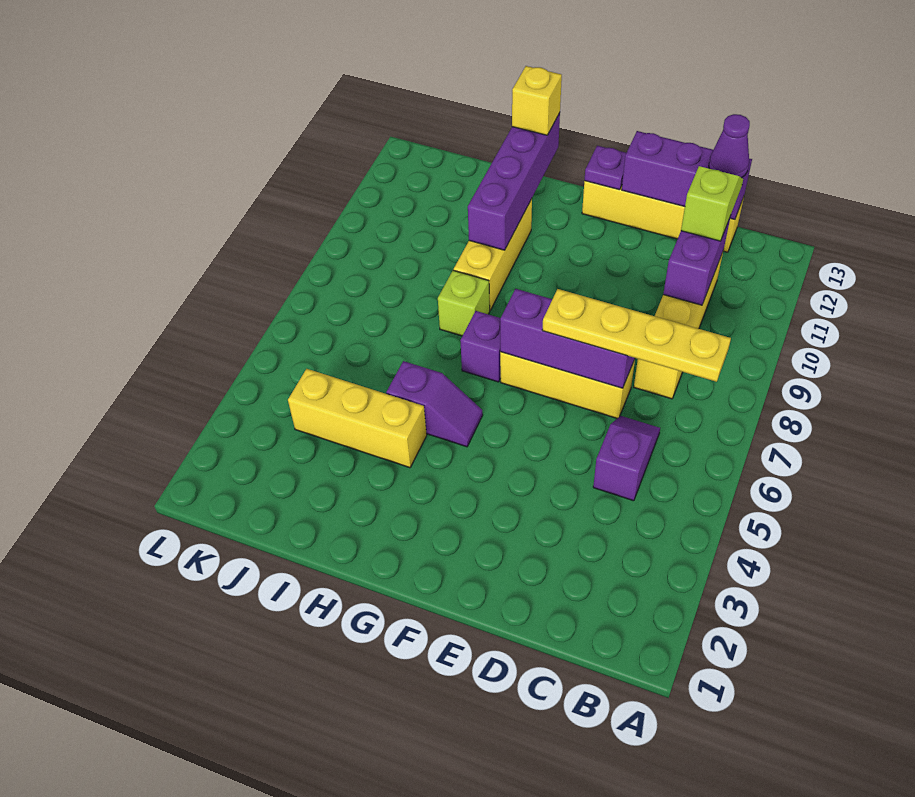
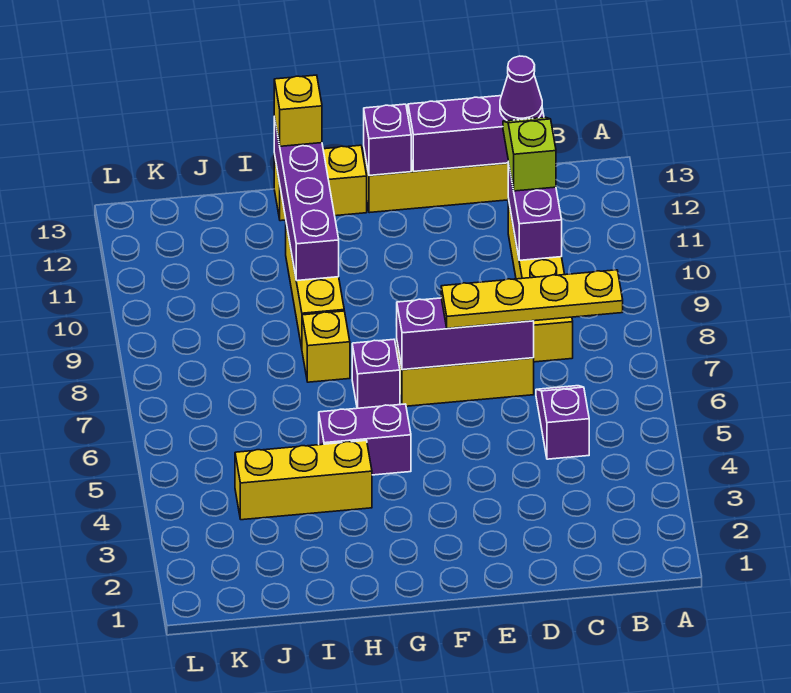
purple plate F13 level 2 -> purple brick F13 level 2
purple slope G5:H5 level 1 top H -> purple brick G5:H5 level 1
none -> yellow brick G13:H13 level 1
lime brick H8 level 1 -> yellow brick H8 level 1

